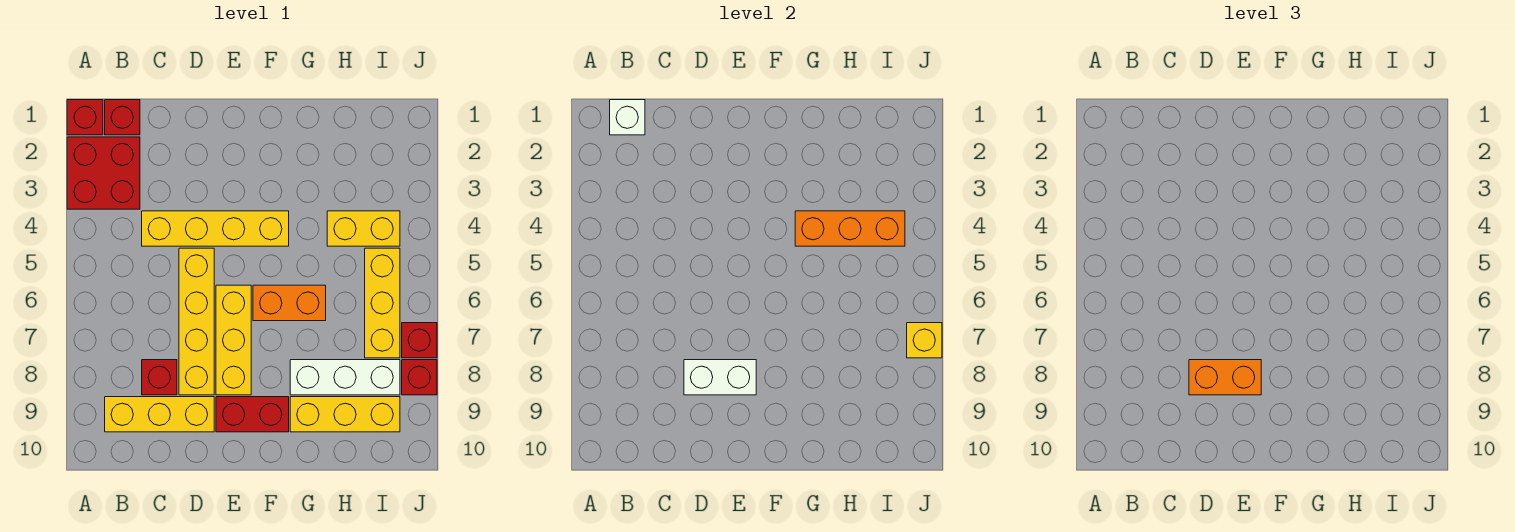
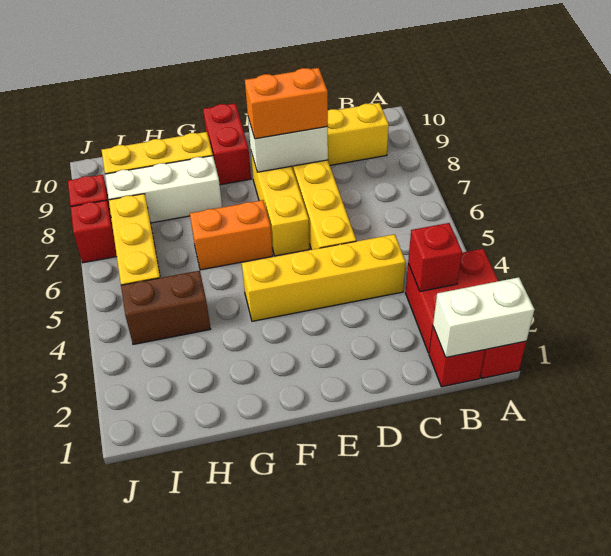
white brick B1 level 2 -> white brick A1:B1 level 2
red brick C8 level 1 -> red brick B3 level 2
red brick E9:F9 level 1 -> red brick F9:F10 level 1
orange brick G4:I4 level 2 -> none
yellow brick H4:I4 level 1 -> brown brick H4:I4 level 1
yellow brick J7 level 2 -> none

